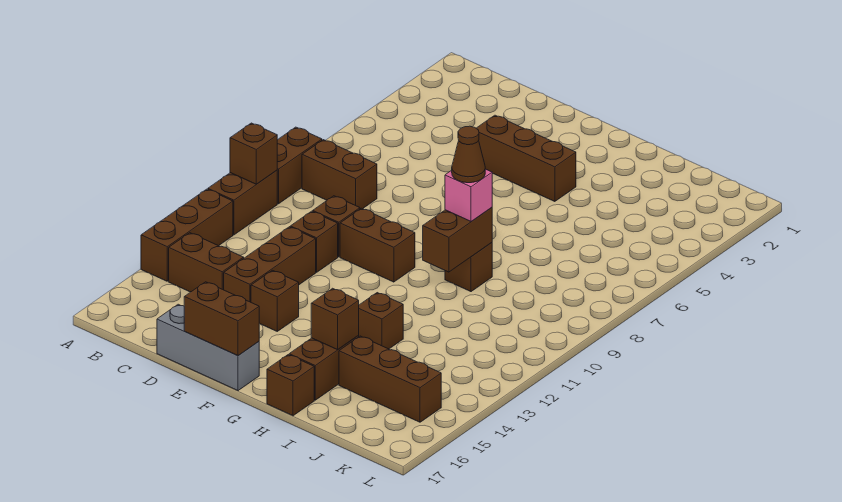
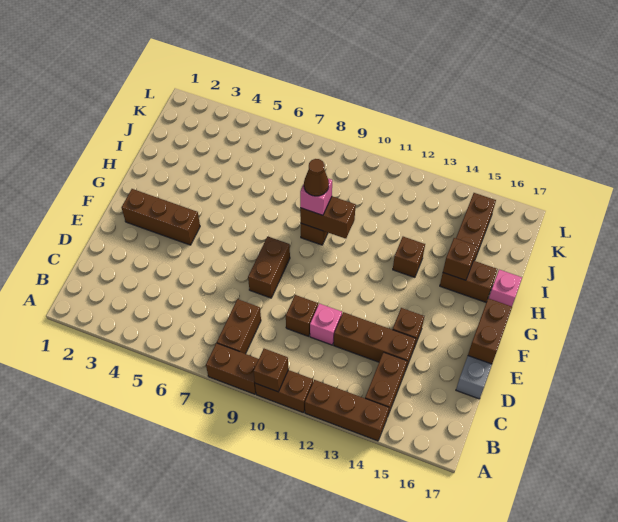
brown brick D11 level 1 -> pink brick D11 level 1
brown brick E4:G4 level 1 -> brown brick F2:F4 level 1
brown brick E10:F10 level 1 -> brown brick E8:F8 level 1
brown brick H17 level 1 -> pink brick H17 level 1

